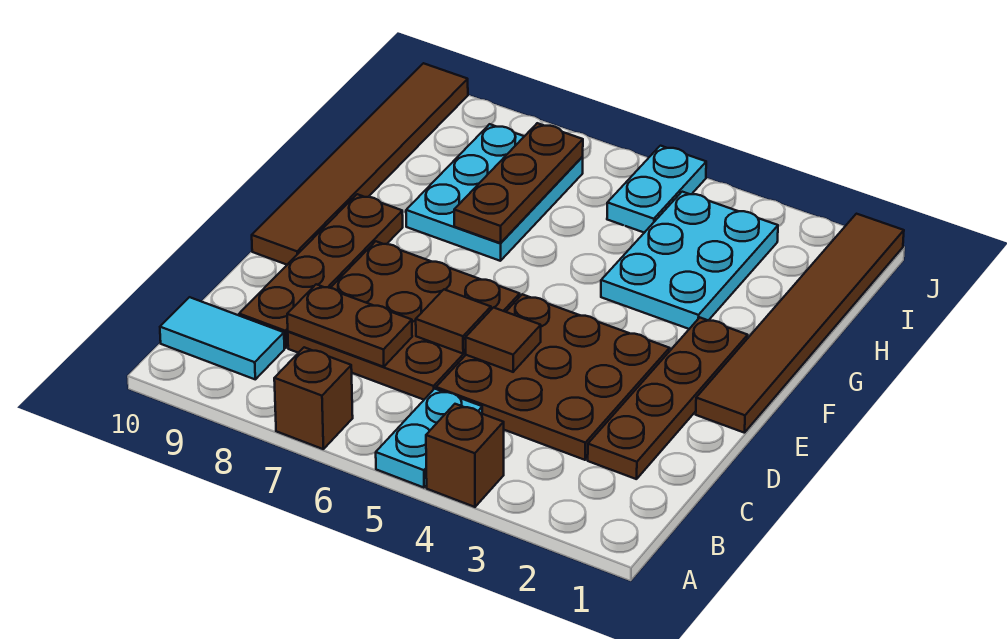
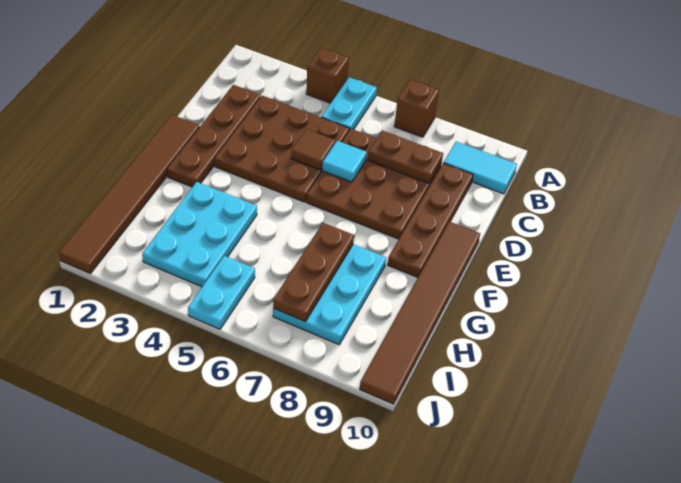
brown tile D6 level 2 -> cyan tile D6 level 2

